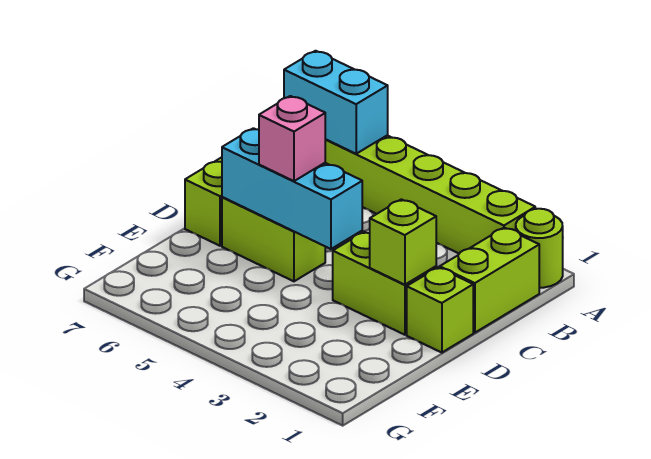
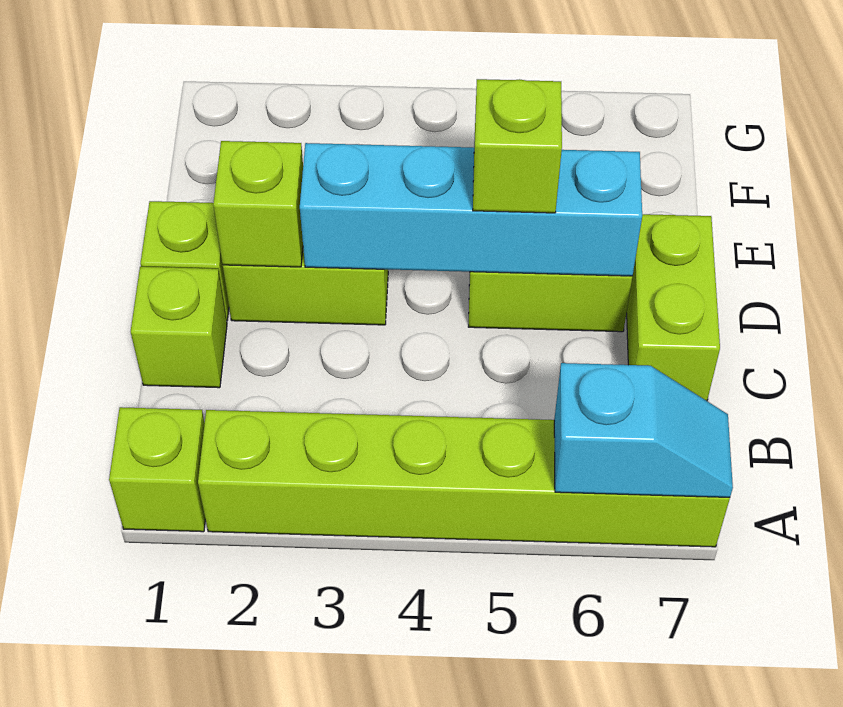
lime round brick A1 level 1 -> lime brick A1 level 1
cyan brick A6:A7 level 2 -> cyan slope A6:A7 level 2 top 6
lime brick B1:C1 level 1 -> lime brick C1 level 1
cyan brick D4:D6 level 2 -> cyan brick D3:D6 level 2
pink brick D5 level 3 -> lime brick D5 level 3

